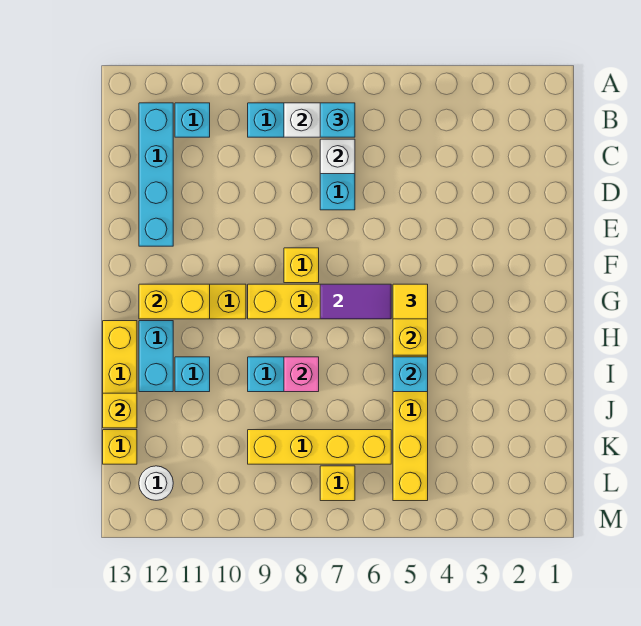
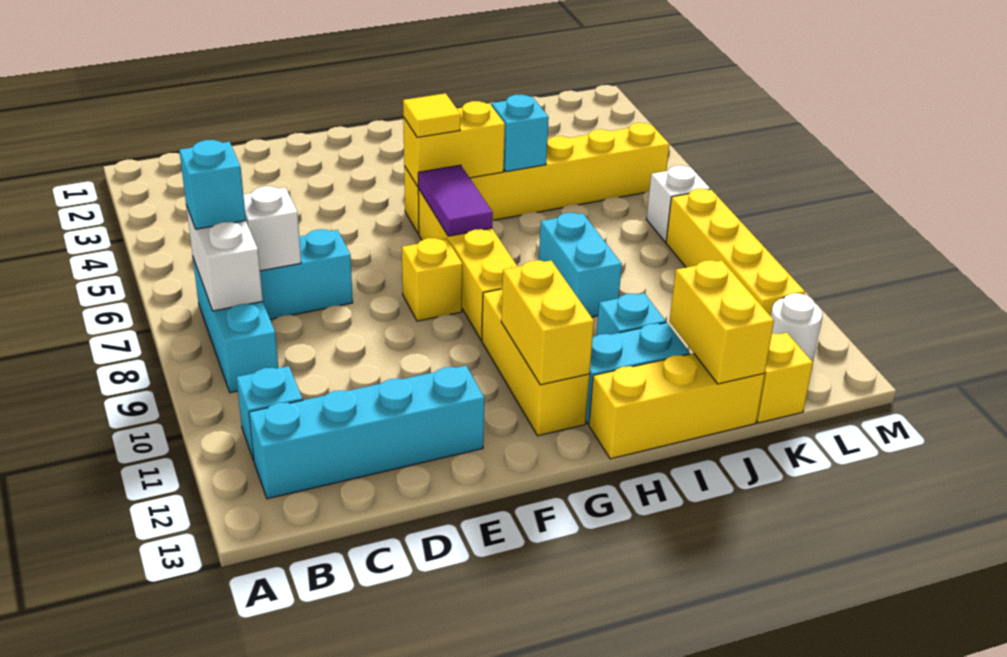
pink brick I8 level 2 -> none
yellow brick J13 level 2 -> yellow brick J12:J13 level 2
yellow brick K6:K9 level 1 -> yellow brick L8:L11 level 1
yellow brick L7 level 1 -> white brick L7 level 1

